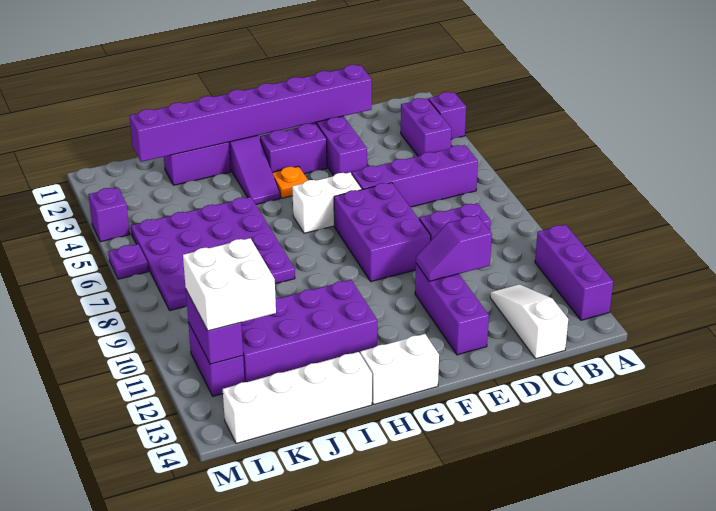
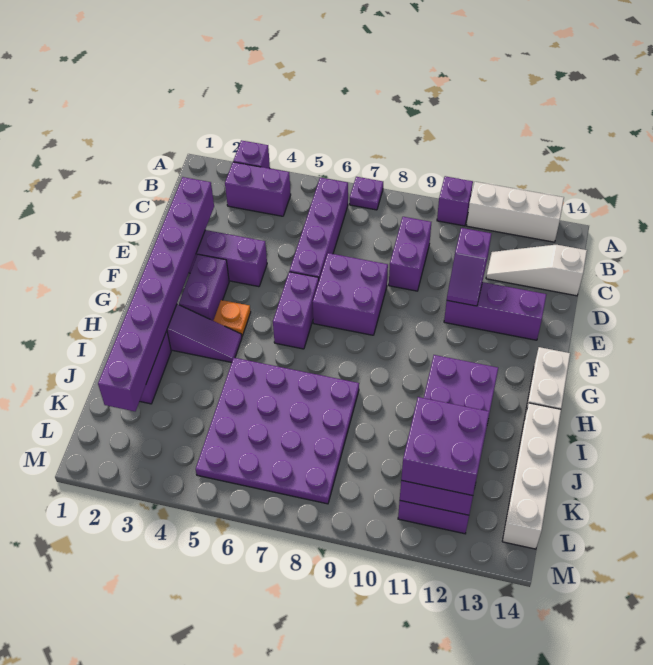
purple brick A11:A13 level 1 -> white brick A11:A13 level 1
purple brick E7:F9 level 1 -> purple brick E7:F8 level 1
white brick F6:G6 level 1 -> purple brick F6:G6 level 1
white brick K11:L12 level 3 -> purple brick K11:L12 level 3
purple brick M4 level 1 -> purple brick A10 level 1
purple plate M6 level 1 -> purple plate A7 level 1

